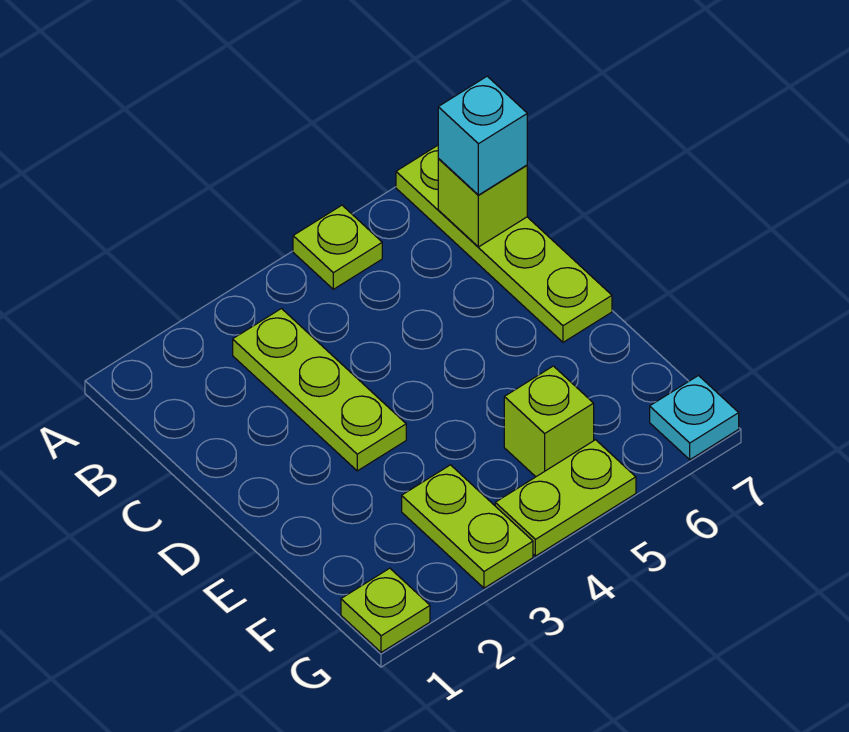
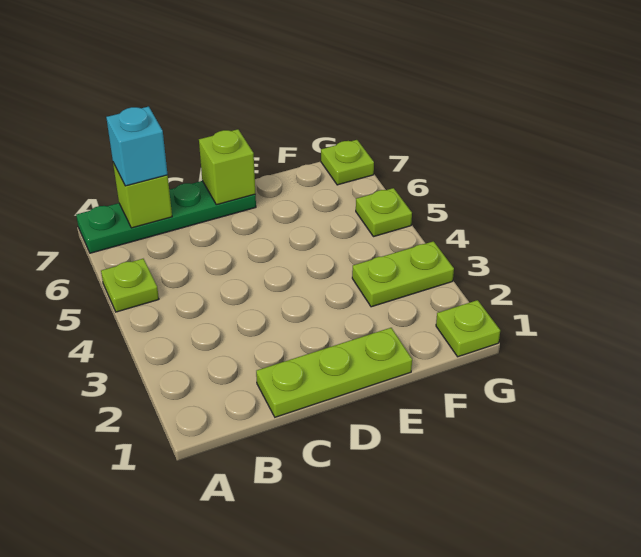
lime plate A7:D7 level 1 -> green plate A7:D7 level 1
lime plate B3:D3 level 1 -> lime plate C1:E1 level 1
lime brick F5 level 1 -> lime brick D7 level 2
lime plate G4:G5 level 1 -> lime plate G5 level 1
cyan plate G7 level 1 -> lime plate G7 level 1

